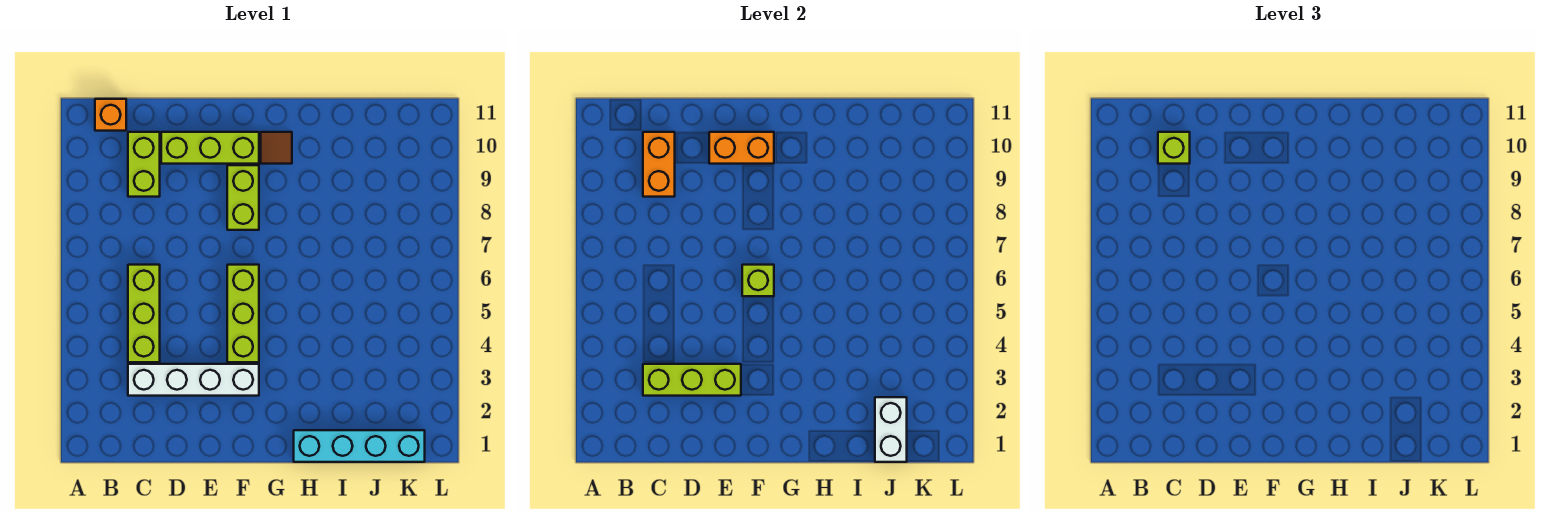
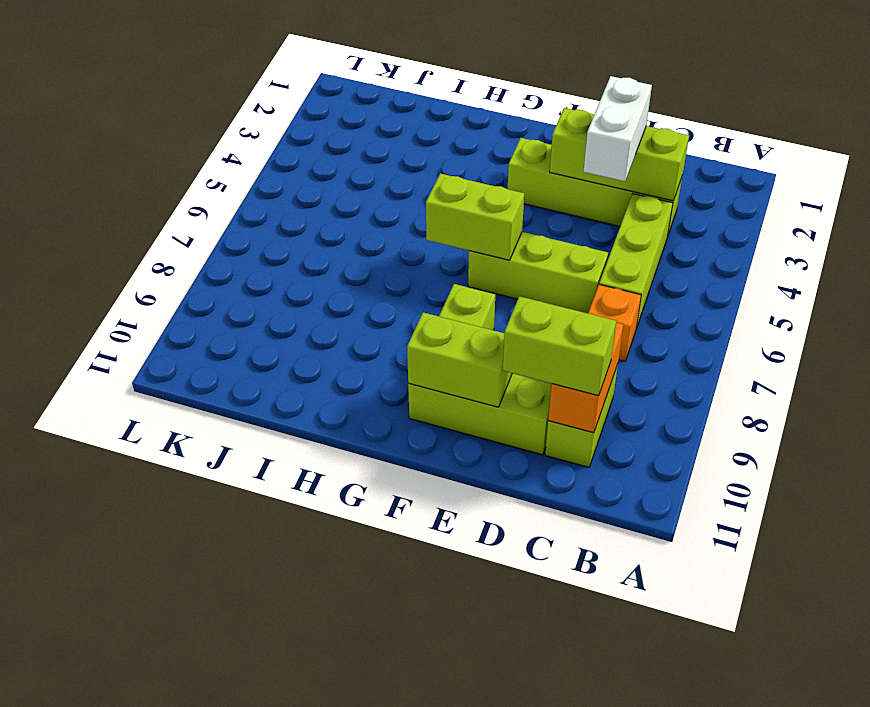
orange brick B11 level 1 -> orange brick C7 level 1
white brick C3:F3 level 1 -> lime brick C3:F3 level 1
lime brick C10 level 3 -> lime brick C10:D10 level 3
orange brick E10:F10 level 2 -> lime brick E10:F10 level 2
lime brick F4:F6 level 1 -> lime brick D6:F6 level 1
lime brick F6 level 2 -> lime brick F6:G6 level 2
brown tile G10 level 1 -> none
cyan brick H1:K1 level 1 -> none
white brick J1:J2 level 2 -> white brick D3:D4 level 3

